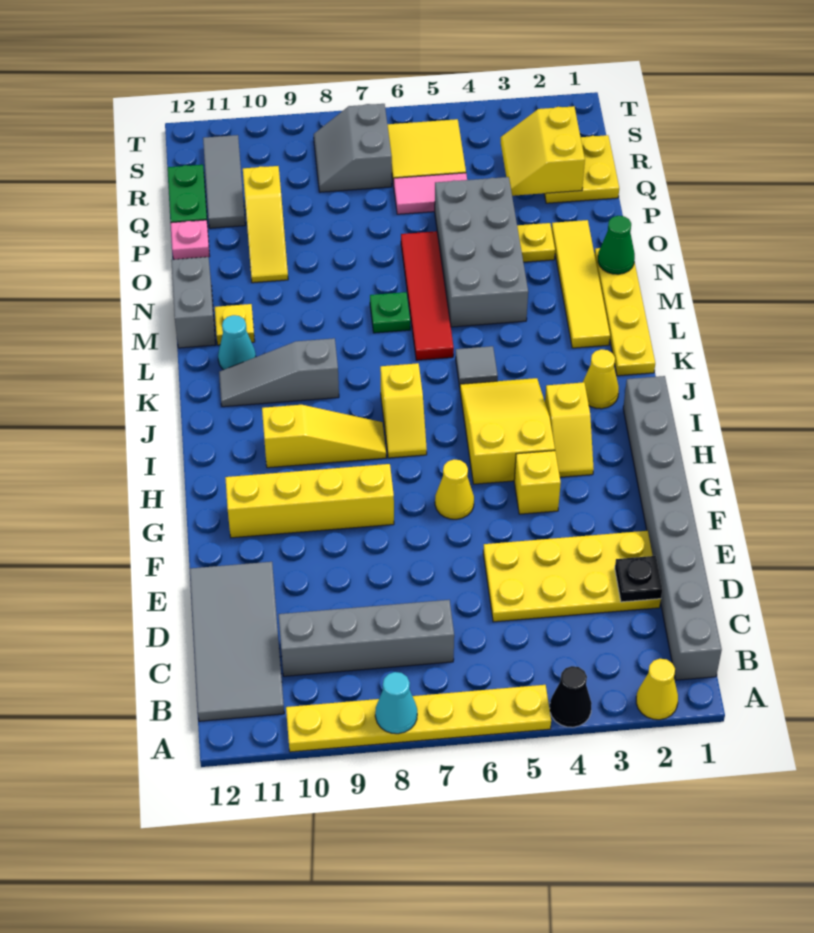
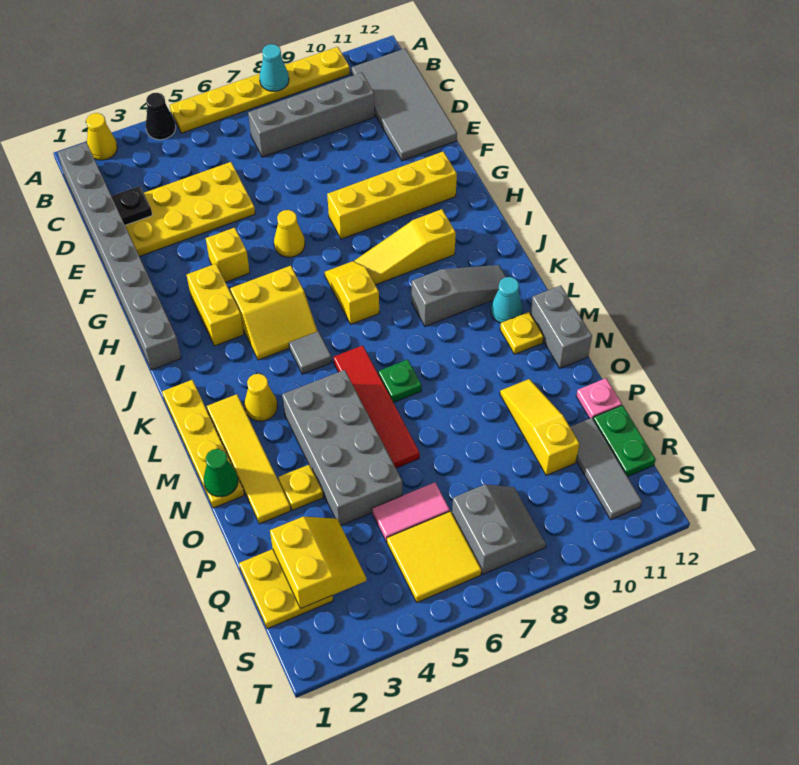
yellow slope H3:I3 level 1 top I -> yellow brick H3:I3 level 1
yellow slope H4:J5 level 1 top H -> yellow slope I4:J5 level 1 top I
yellow cone J2 level 1 -> yellow cone L3 level 1

